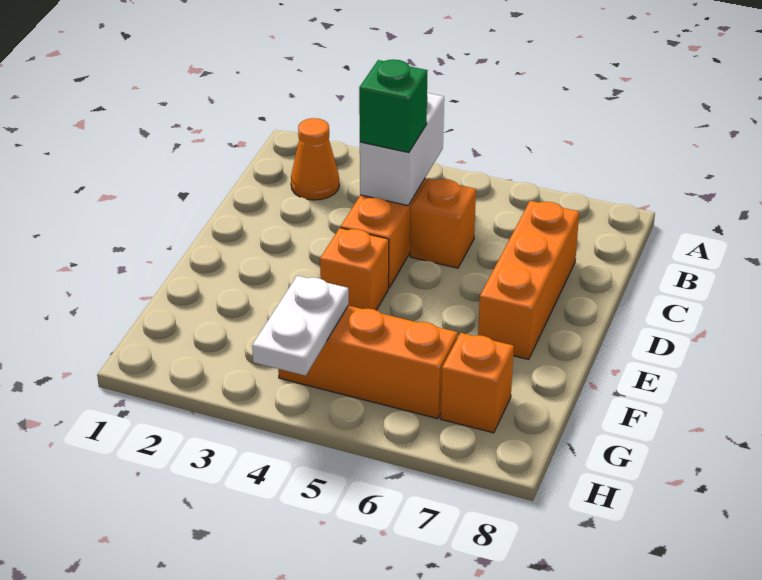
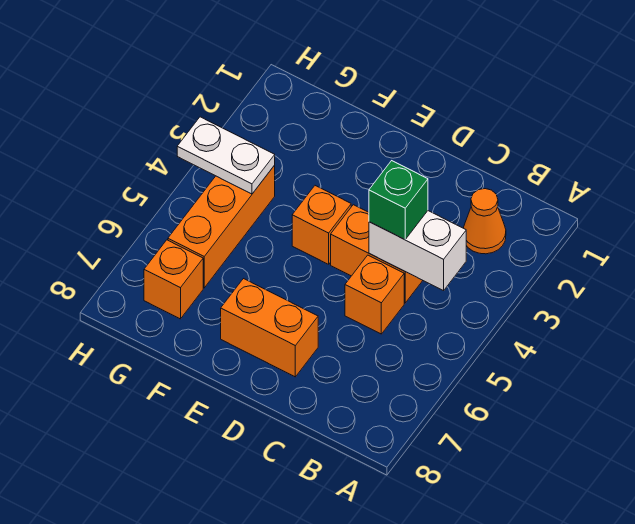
orange brick C7:E7 level 1 -> orange brick D7:E7 level 1

